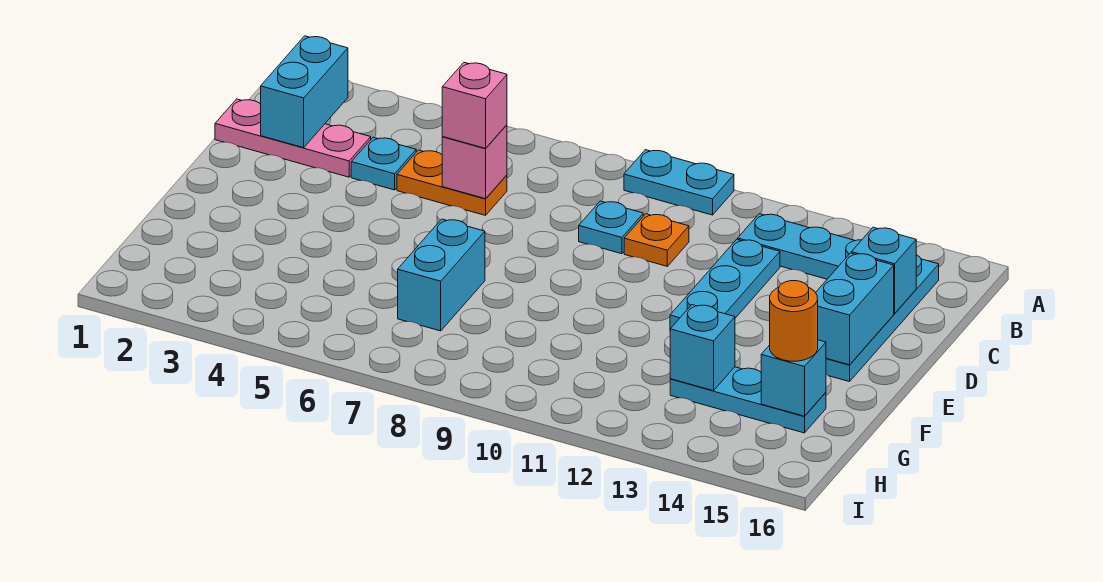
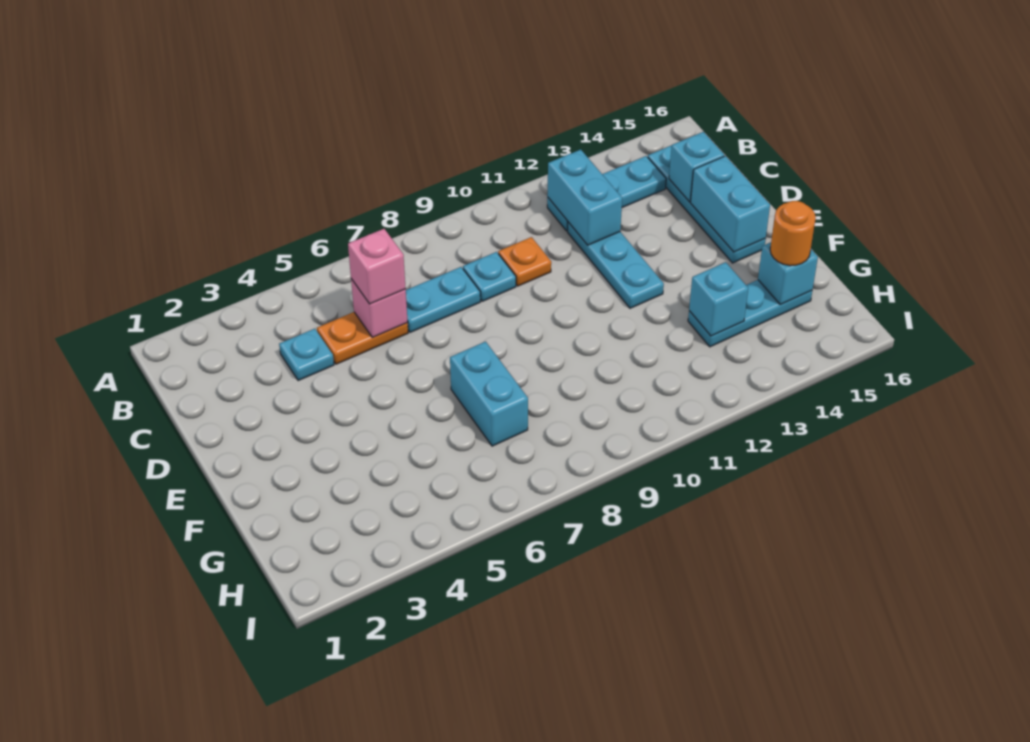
cyan plate A9:A10 level 1 -> cyan plate C7:C8 level 1
cyan brick B2:C2 level 2 -> cyan brick B12:C12 level 2
pink plate C1:C3 level 1 -> none

